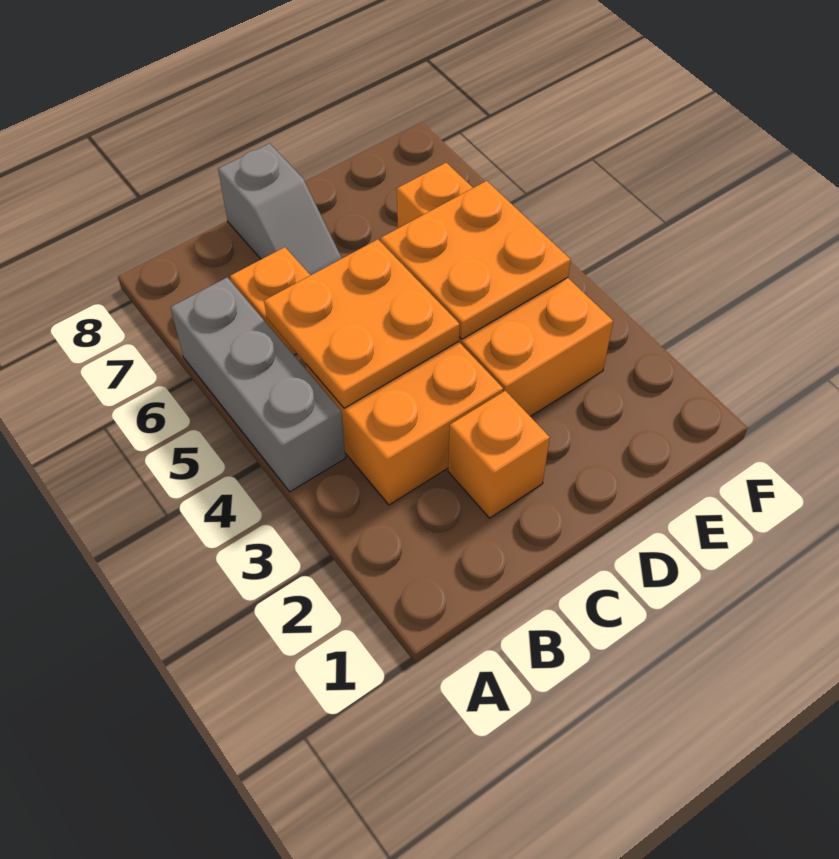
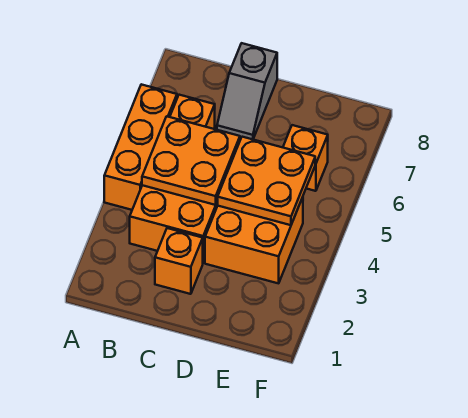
grey brick A4:A6 level 1 -> orange brick A4:A6 level 1

